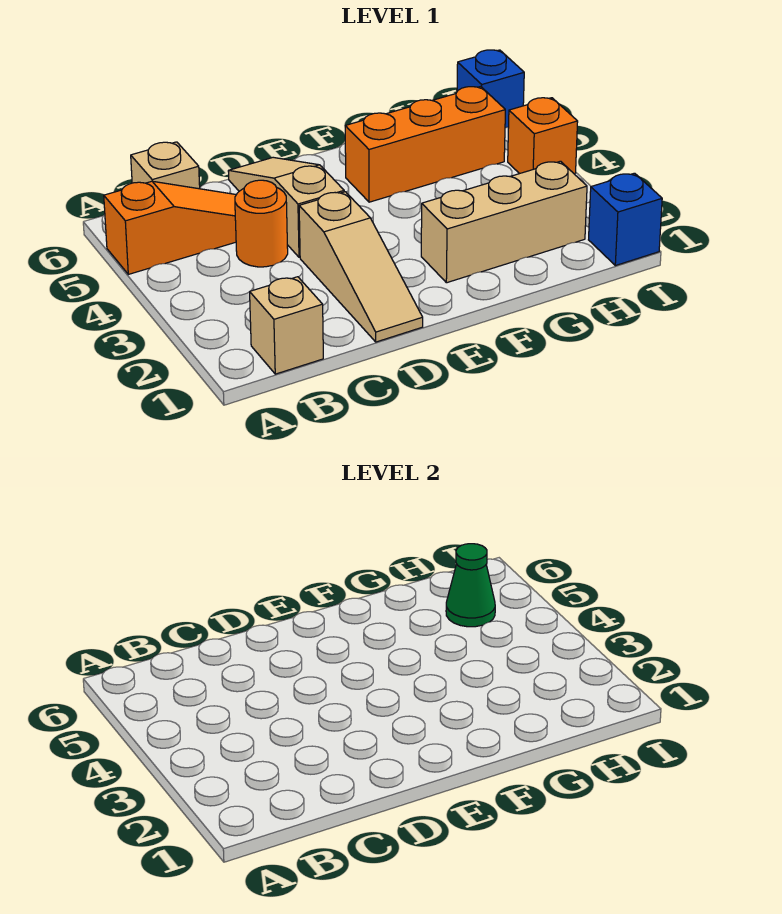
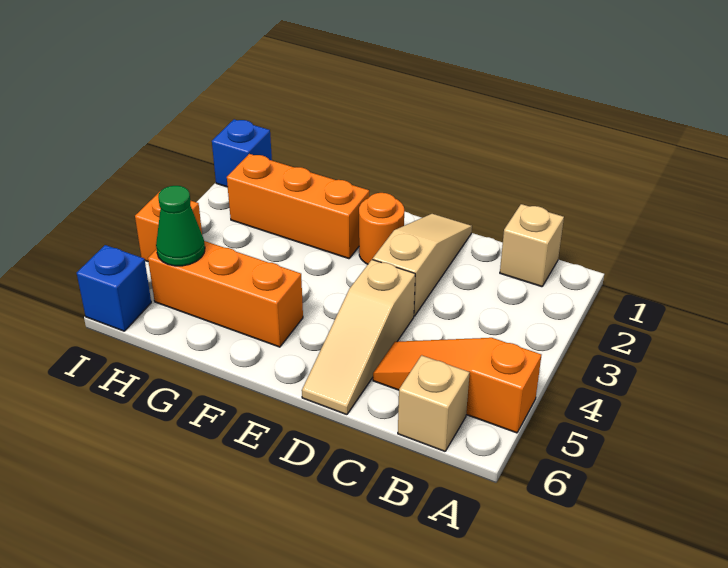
orange round brick C4 level 1 -> orange round brick E2 level 1
tan brick F2:H2 level 1 -> orange brick F2:H2 level 1

